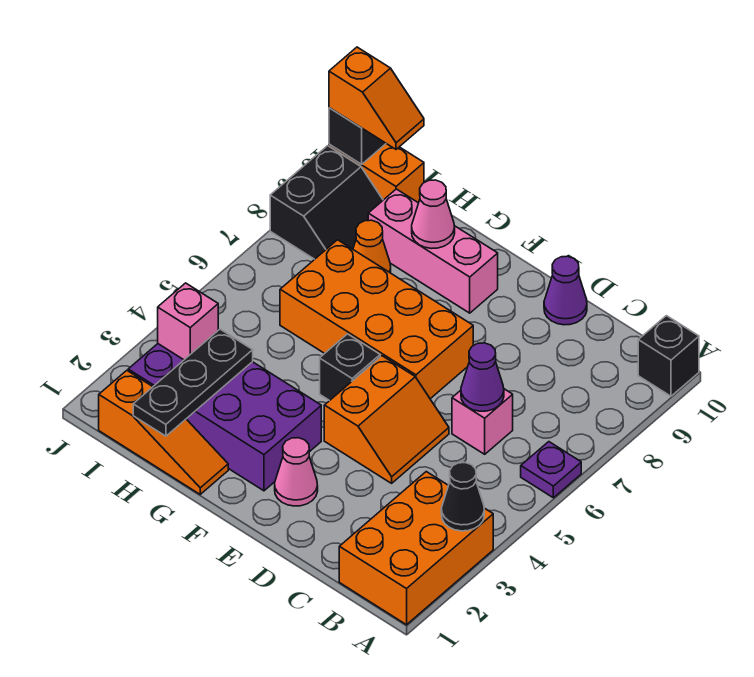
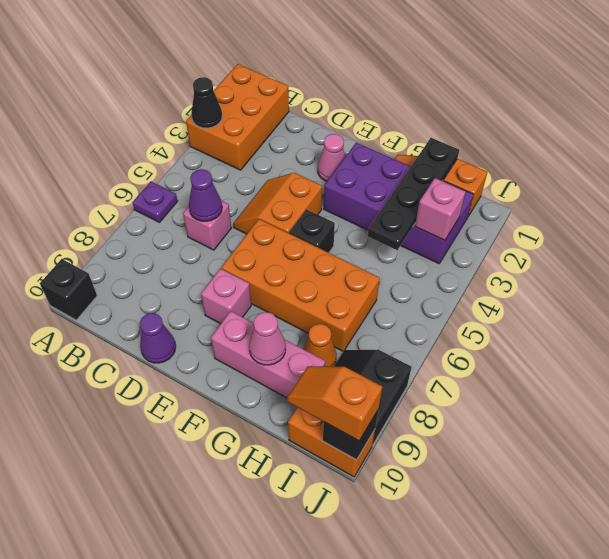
none -> pink brick E8 level 1
black plate H1:H3 level 2 -> black plate H1:H4 level 2

